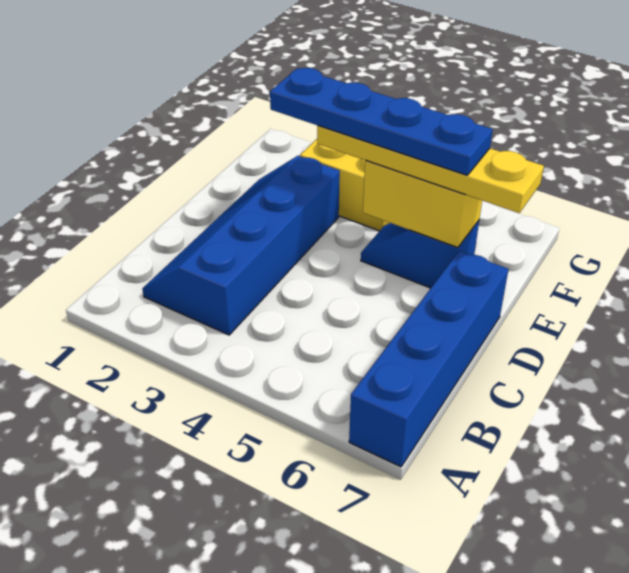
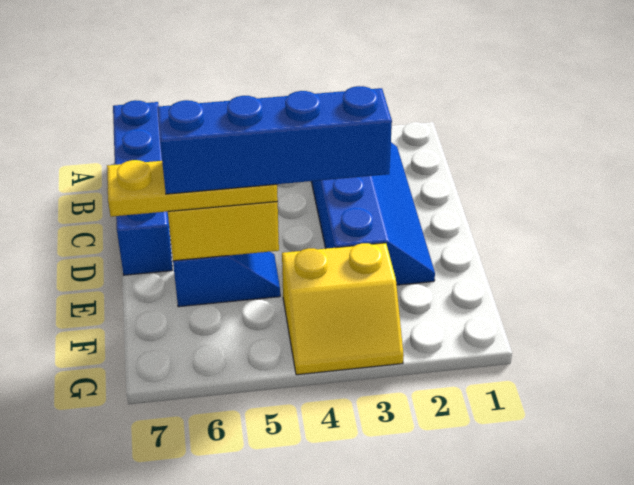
blue plate E3:E6 level 4 -> blue brick E3:E6 level 4
yellow plate E4:E7 level 3 -> yellow plate E5:E7 level 3

